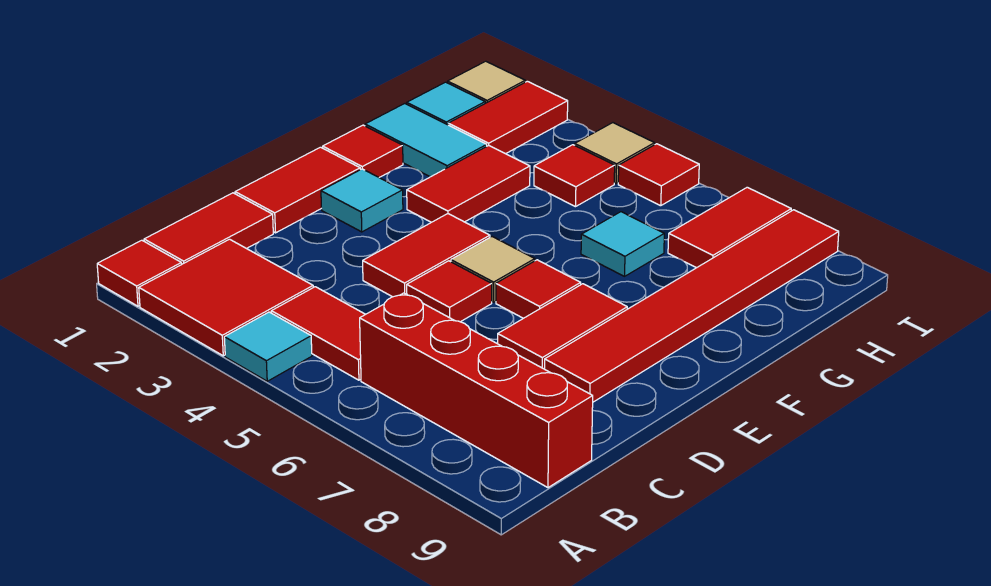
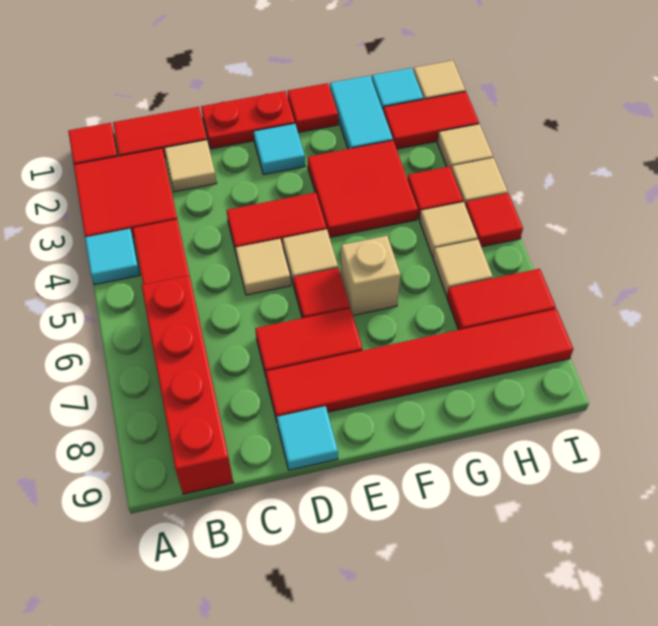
none -> tan tile C2 level 1
red tile D1:E1 level 1 -> red plate D1:E1 level 1
red tile D5 level 1 -> tan tile D5 level 1
red tile F3:G3 level 1 -> red tile F3:G4 level 1
none -> tan brick F6 level 1
cyan tile G6 level 1 -> cyan tile D9 level 1
none -> tan tile H5 level 1
none -> tan tile H6 level 1
none -> tan tile I3 level 1

